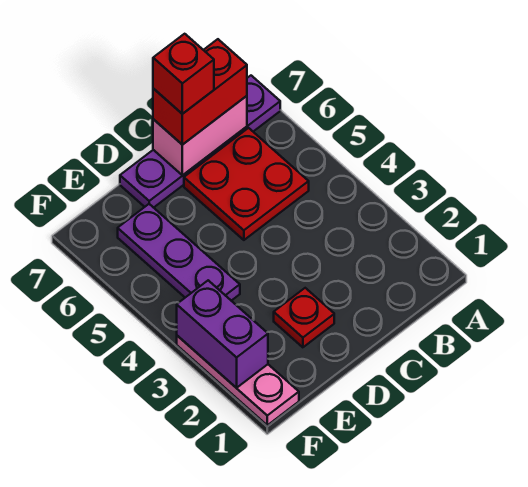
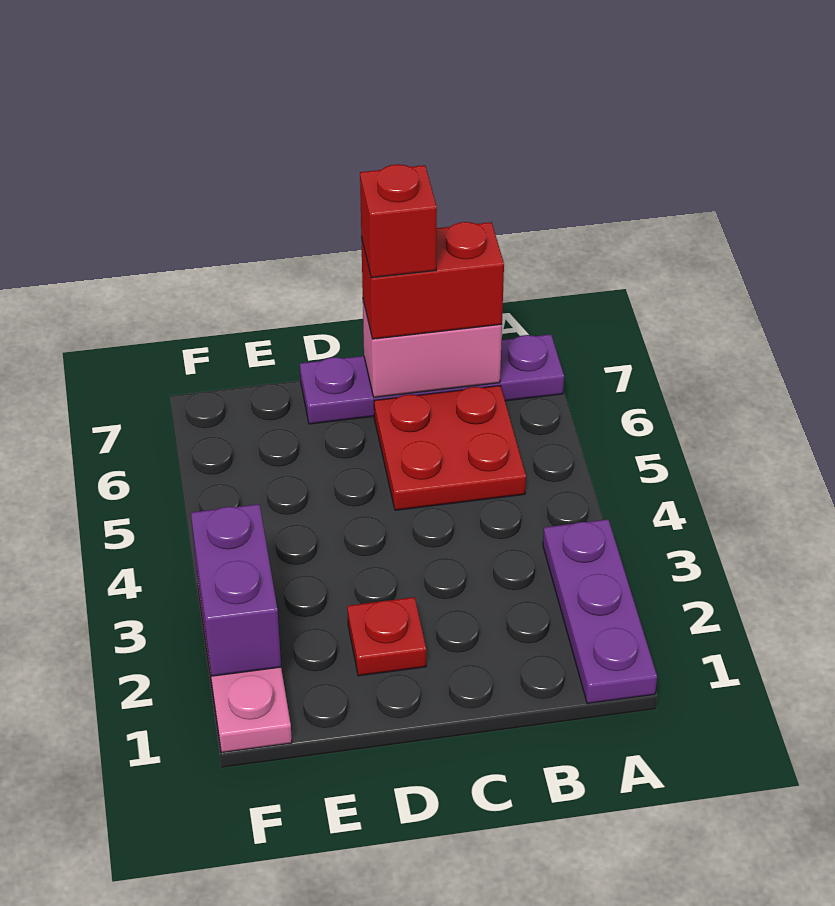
purple plate E4:E6 level 1 -> purple plate A1:A3 level 1

